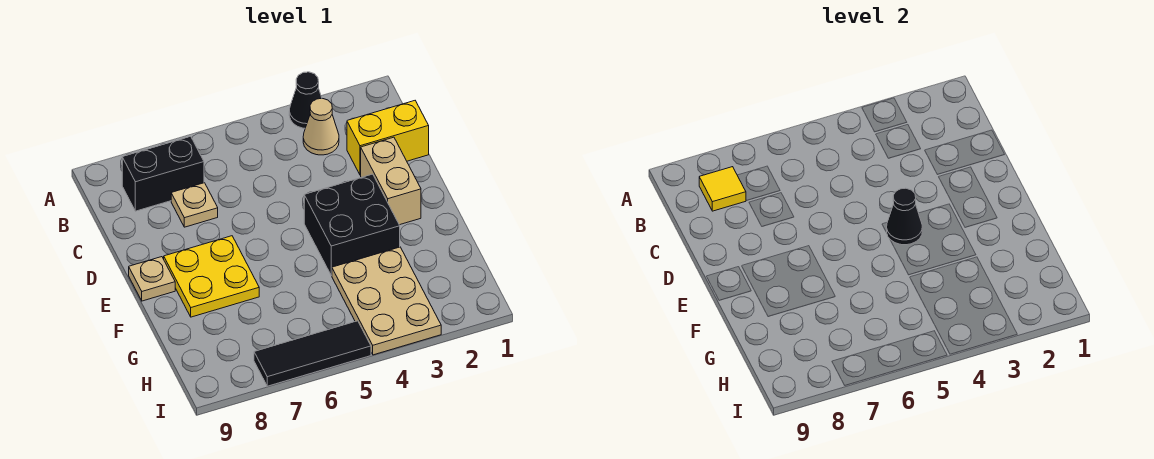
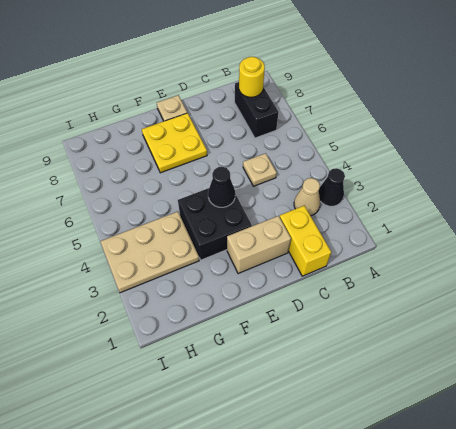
yellow tile B8 level 2 -> yellow round brick B8 level 2
tan plate C7 level 1 -> tan plate C5 level 1
black tile I5:I7 level 1 -> none

